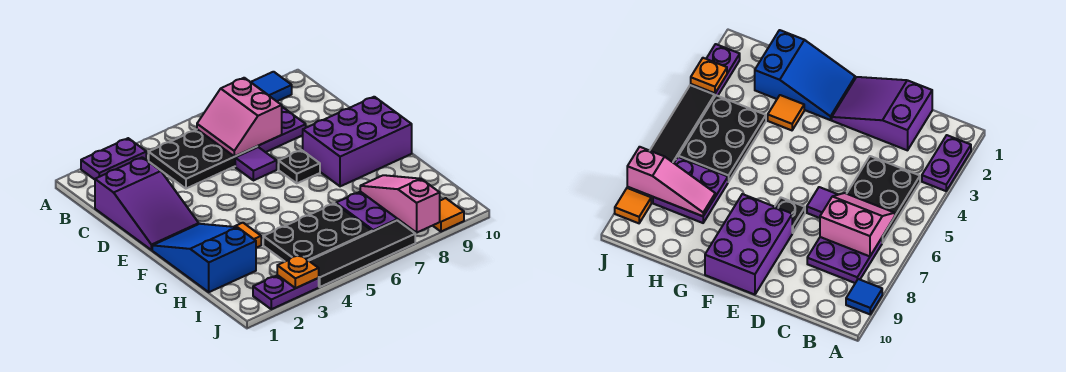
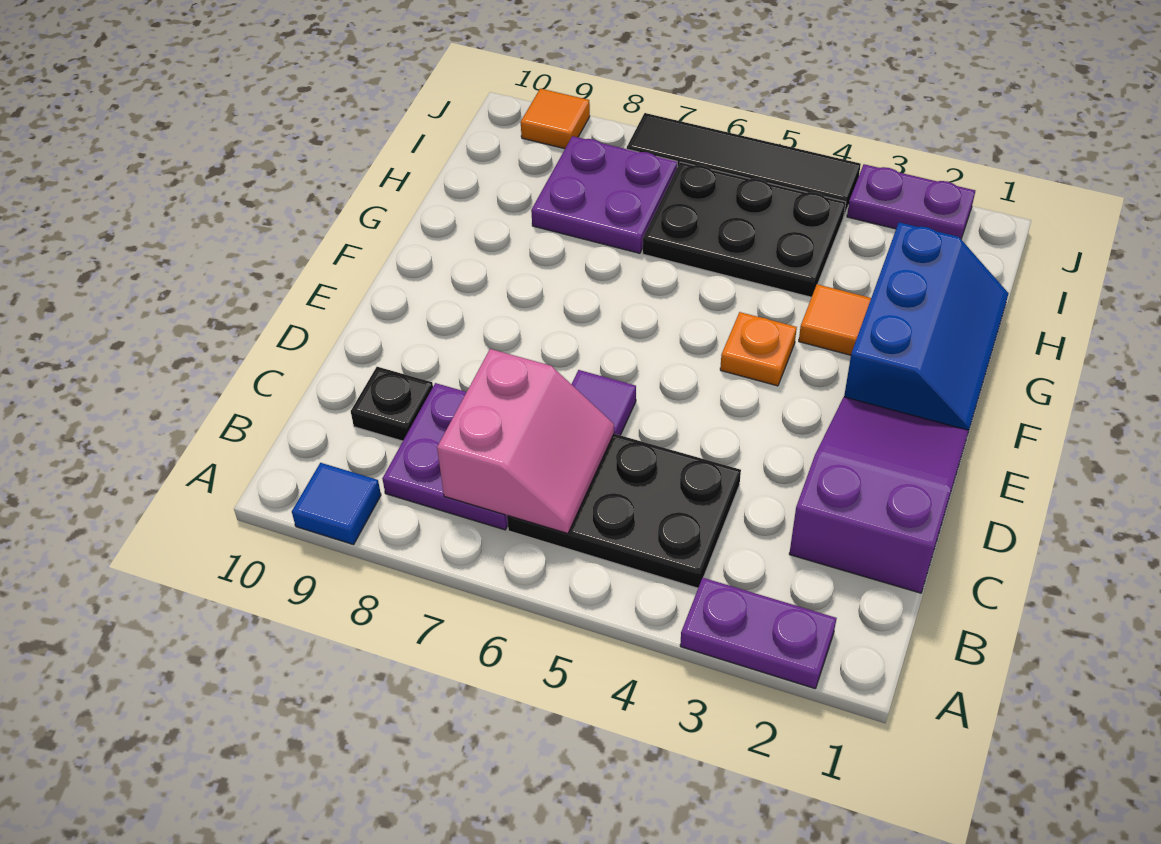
black plate E7 level 1 -> black plate C9 level 1
purple brick E8:F10 level 1 -> none
blue slope F1:H2 level 1 top H -> blue slope F1:H2 level 1 top 2
pink slope H8:J8 level 2 top J -> none
orange plate J3 level 2 -> orange plate F4 level 1

